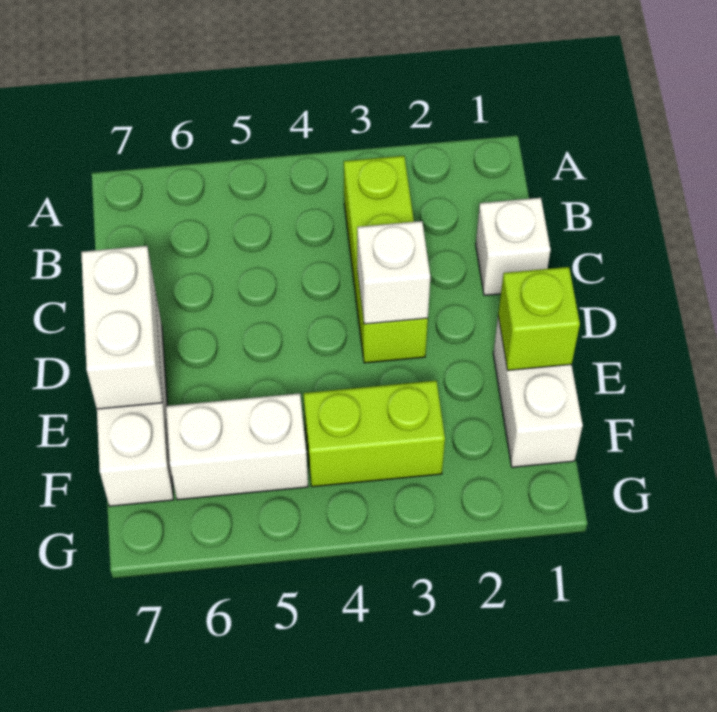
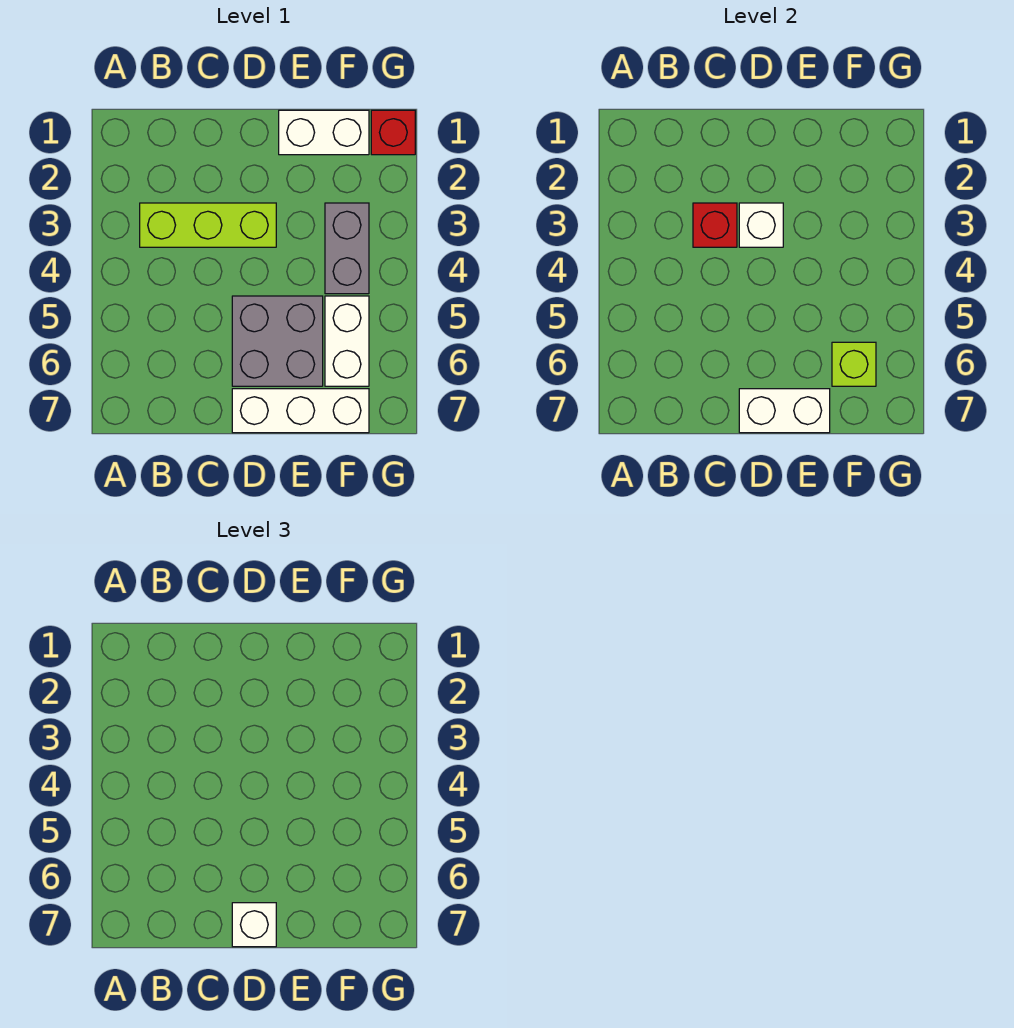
white brick C1 level 1 -> white brick D7 level 3
none -> red brick C3 level 2
none -> grey brick D5:E6 level 1
lime brick E1 level 2 -> lime brick F6 level 2
lime brick F3:F4 level 1 -> grey brick F3:F4 level 1
none -> red brick G1 level 1

